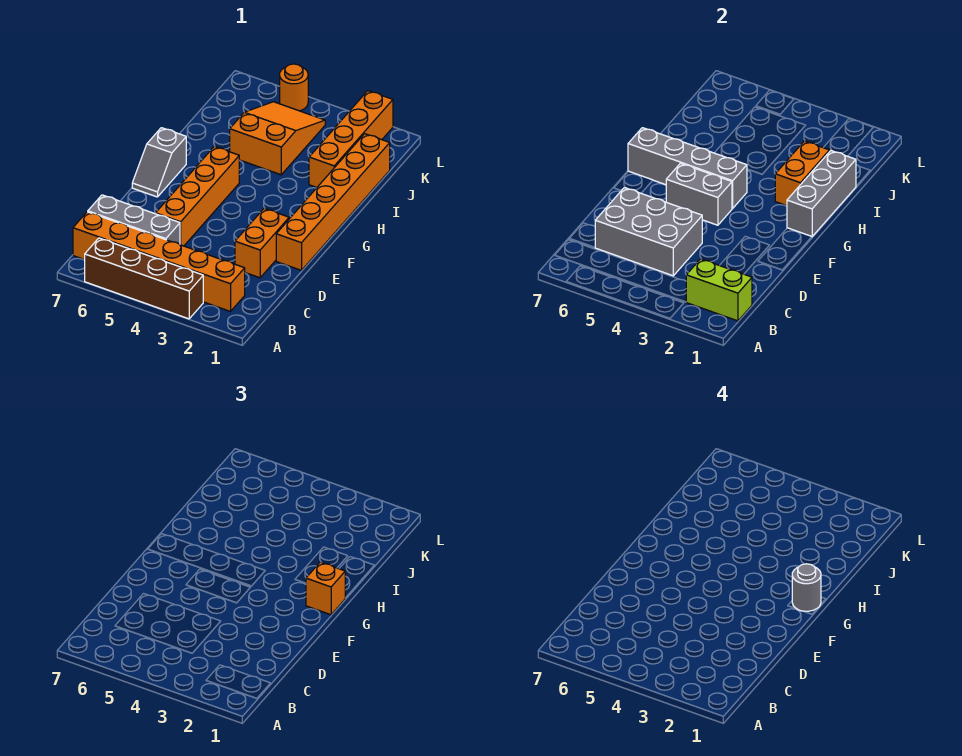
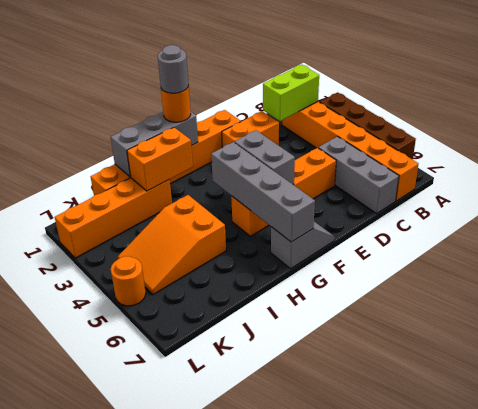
lime brick B1:B2 level 2 -> lime brick B2:C2 level 2
grey brick C4:D6 level 2 -> none
orange brick G1 level 3 -> orange round brick G1 level 3

